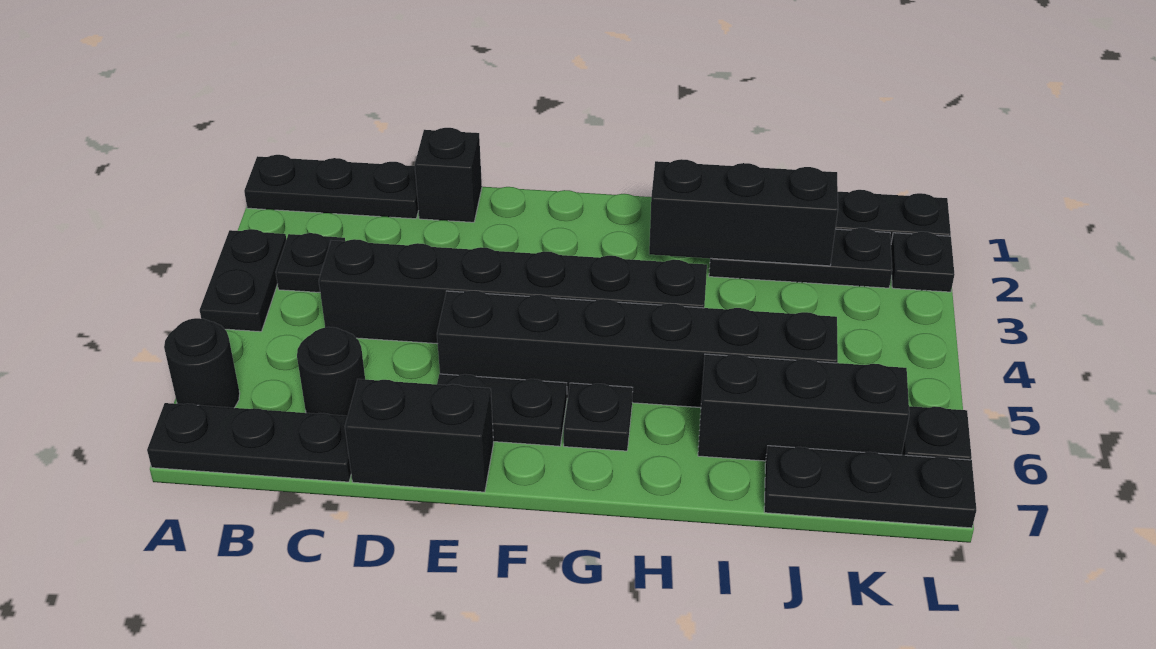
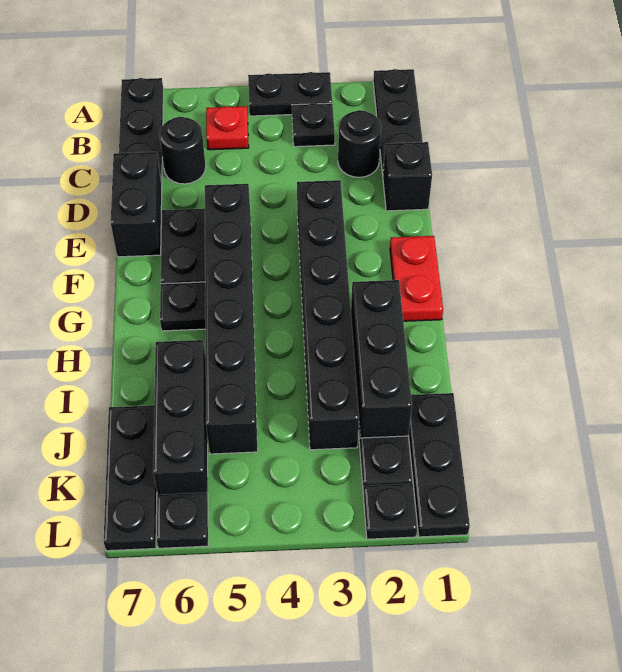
black round brick A6 level 1 -> black round brick C2 level 1
none -> red plate B5 level 1
black brick C4:H4 level 1 -> black brick E3:J3 level 1
none -> red plate F1:G1 level 1

